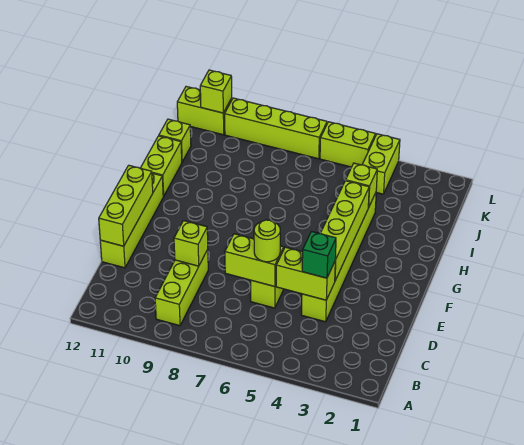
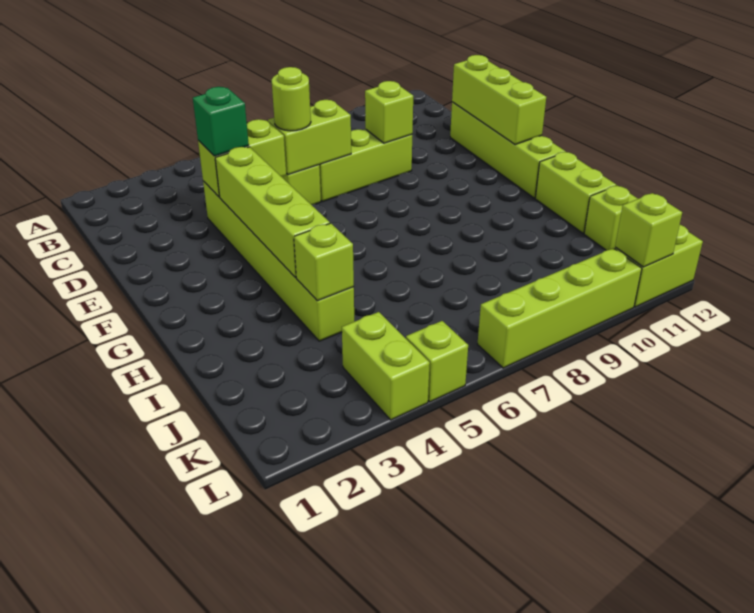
lime brick B9:D9 level 1 -> lime brick D7:D9 level 1
lime brick L5:L6 level 1 -> lime brick L5 level 1

